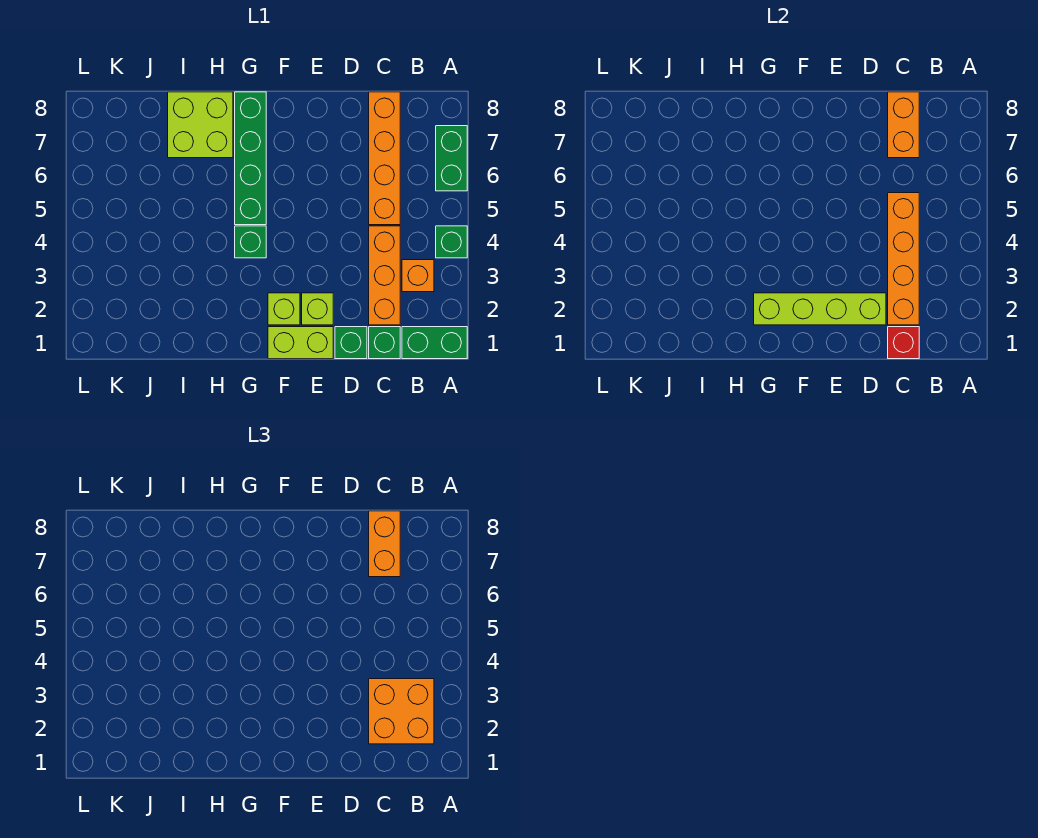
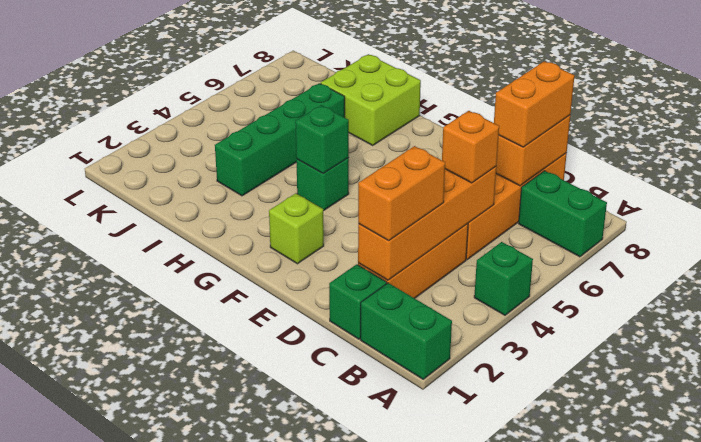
green brick A6:A7 level 1 -> green brick A7:B7 level 1
orange brick B2:C3 level 3 -> orange brick C2:C3 level 3
orange brick B3 level 1 -> orange brick C5 level 3
red brick C1 level 2 -> none
green brick D1 level 1 -> green brick G4 level 2
lime brick D2:G2 level 2 -> none
lime brick E1:F1 level 1 -> none
lime brick E2 level 1 -> none
green brick G5:G8 level 1 -> green brick I3:I6 level 1

